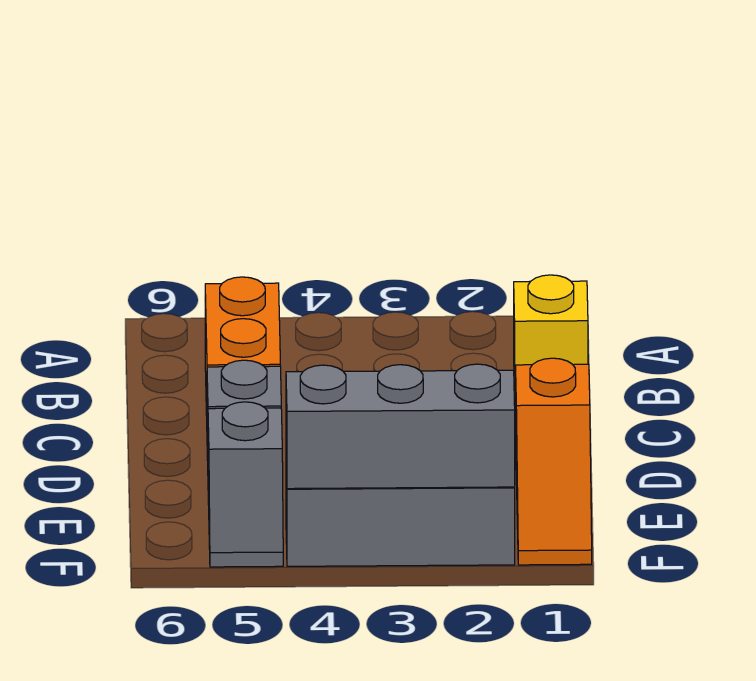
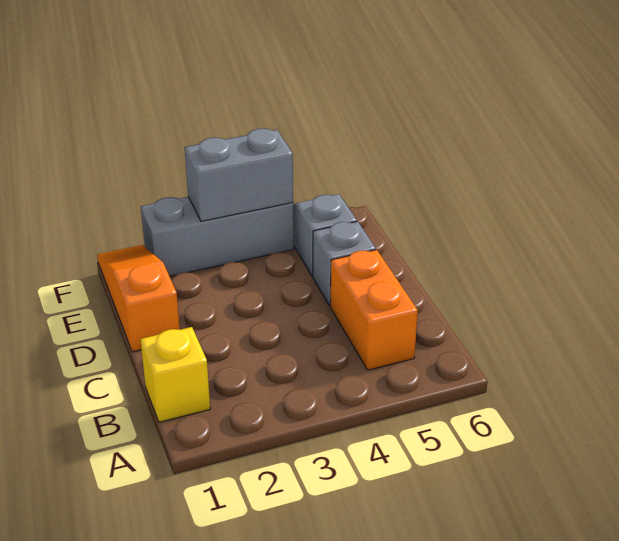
grey brick F2:F4 level 2 -> grey brick F3:F4 level 2

